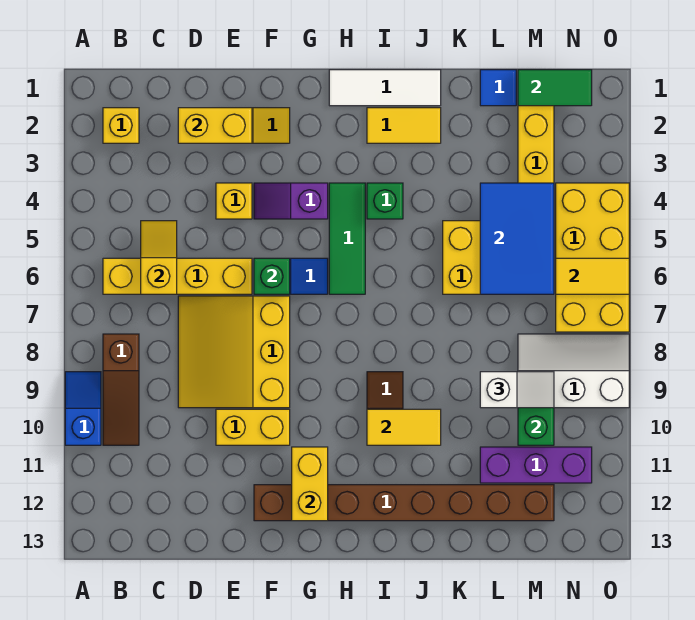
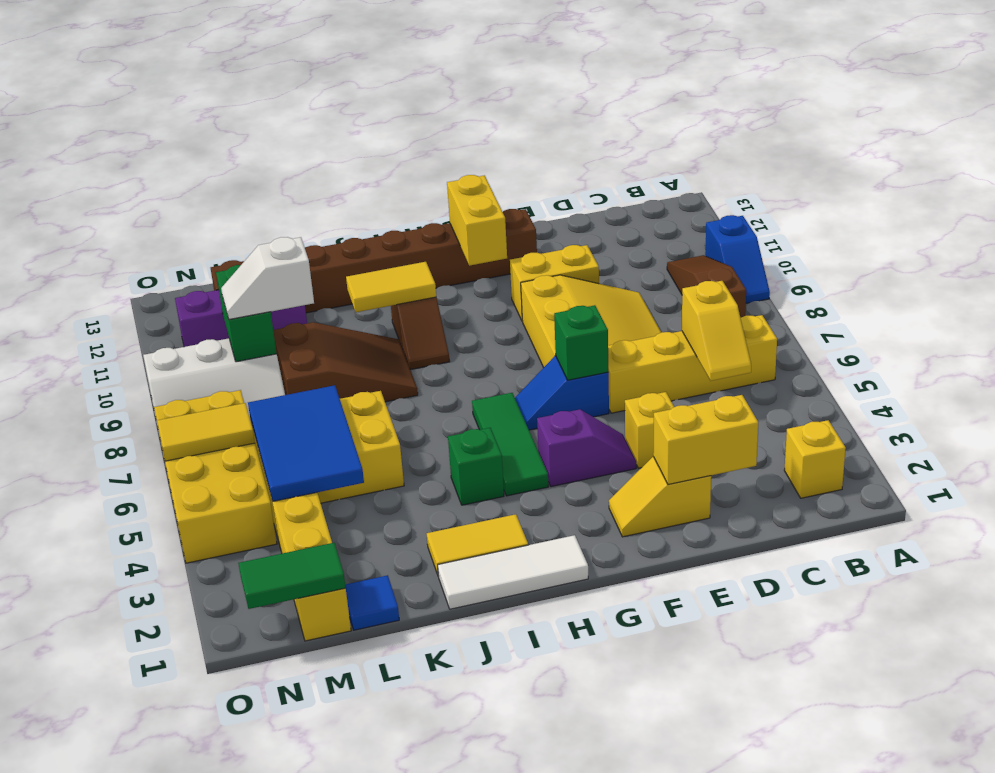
none -> brown slope J8:L9 level 1 top L

